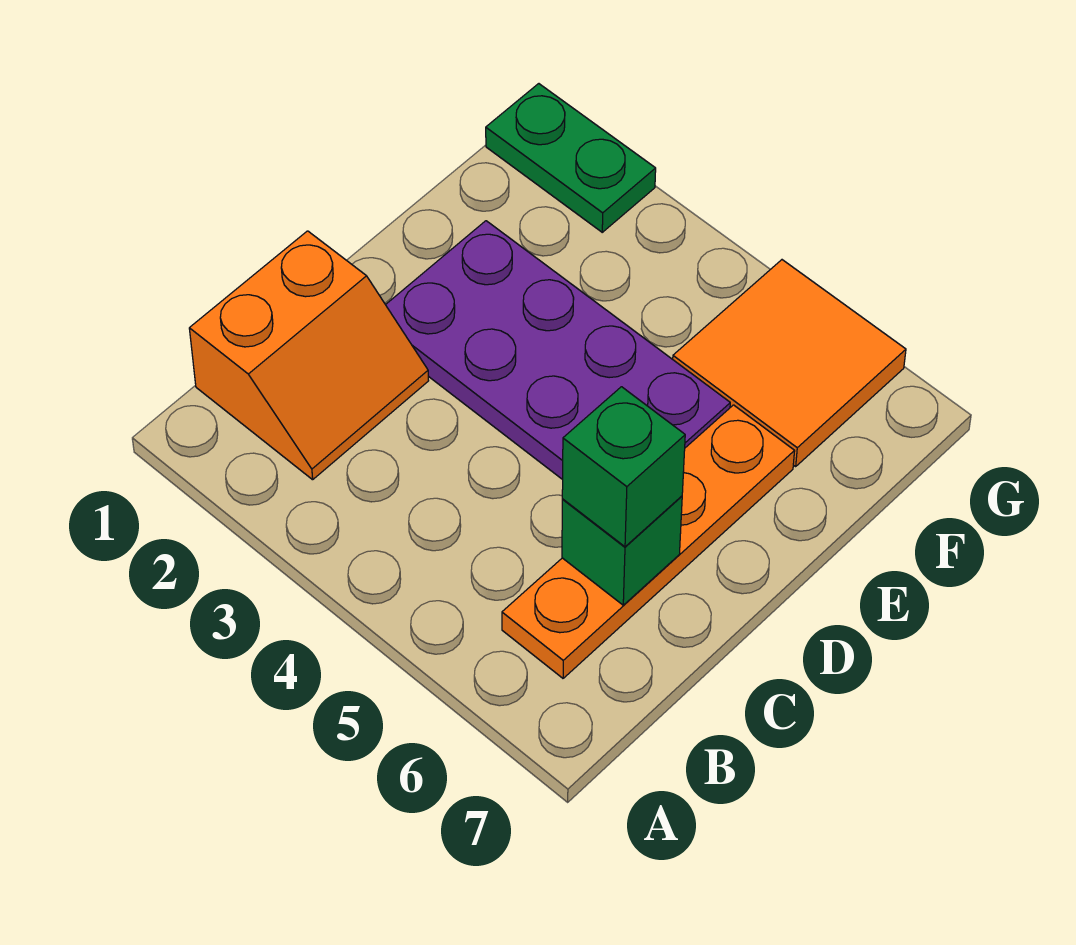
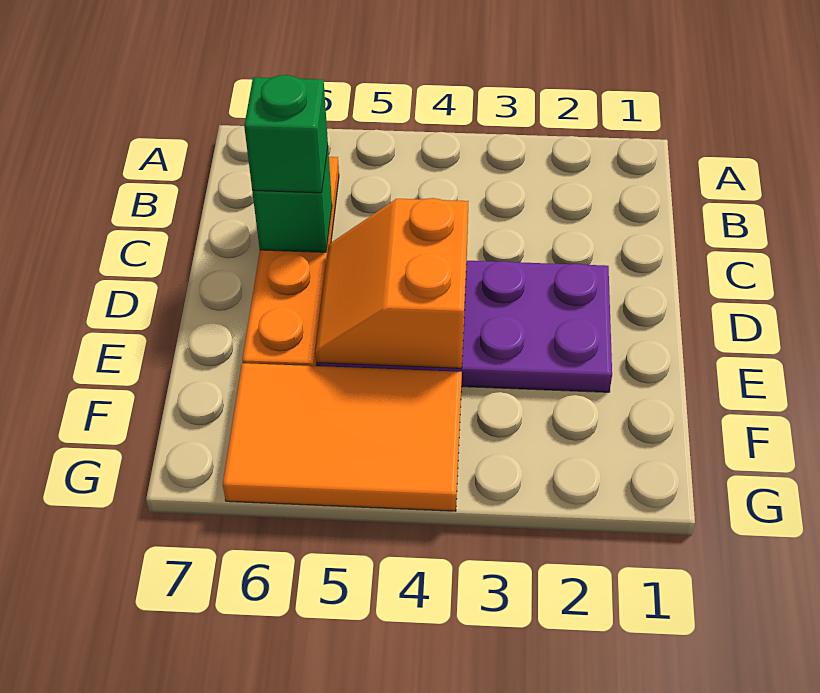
orange slope B1:C2 level 1 top 1 -> orange slope D4:E5 level 2 top 4
orange tile F5:G6 level 1 -> orange tile F4:G6 level 1
green plate G1:G2 level 1 -> none

